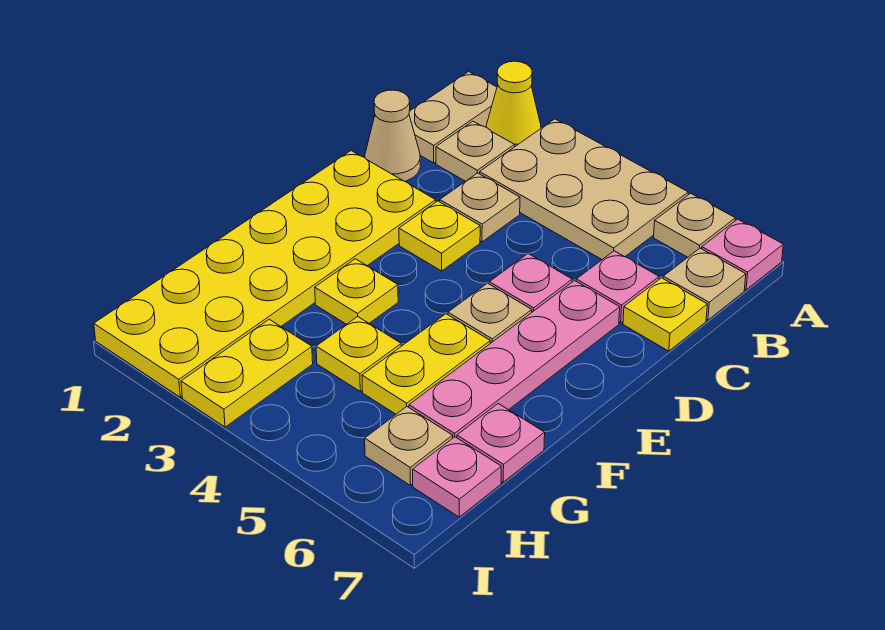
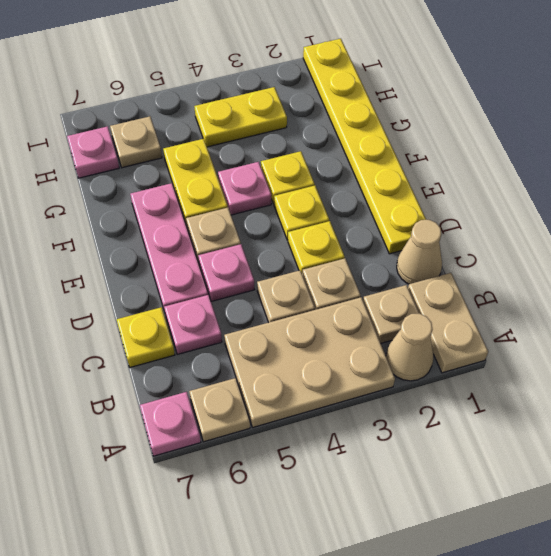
yellow cone A2 level 1 -> tan cone A2 level 1
tan plate B7 level 1 -> tan plate C4 level 1
yellow plate D1:I2 level 1 -> yellow plate D1:I1 level 1
pink plate D6:G6 level 1 -> pink plate D6:F6 level 1
yellow plate G4 level 1 -> yellow plate E3 level 1
pink plate G7 level 1 -> pink plate F4 level 1
yellow plate H3:I3 level 1 -> yellow plate H3:H4 level 1

